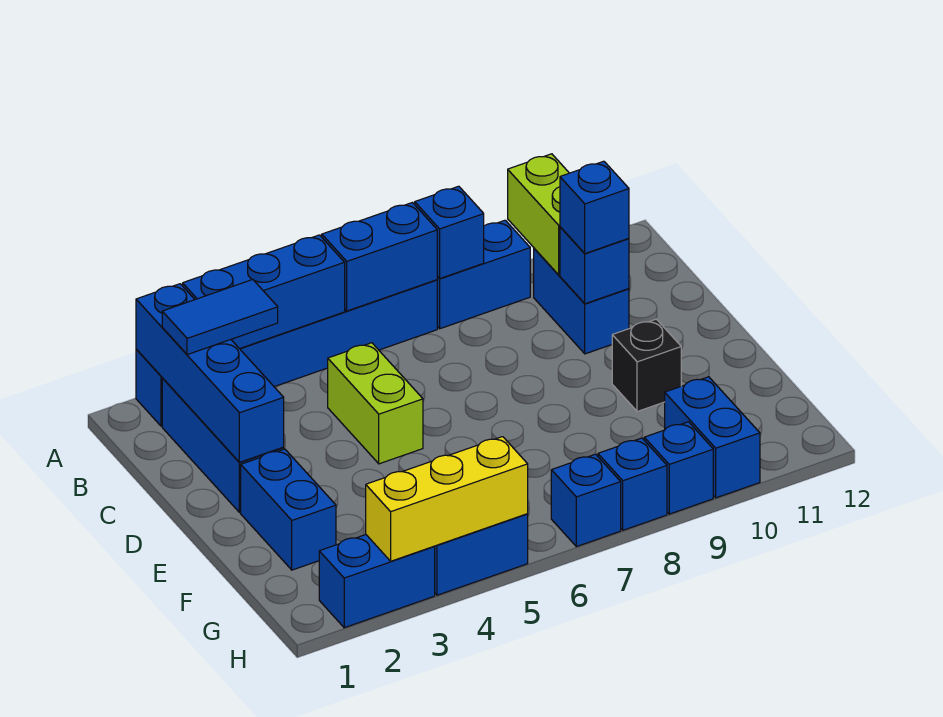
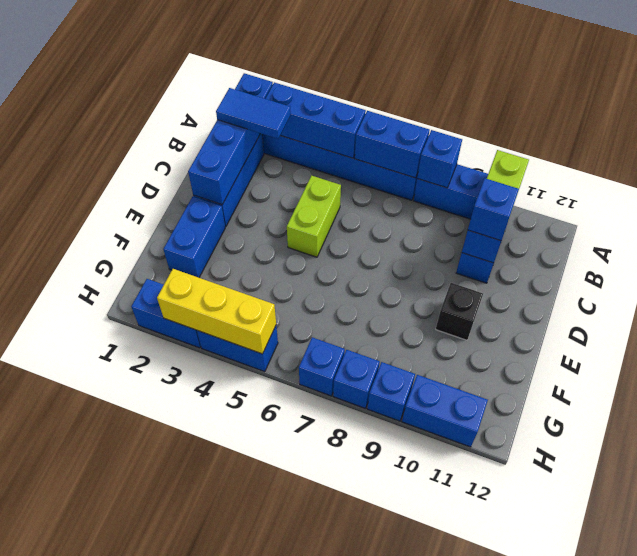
blue brick G10:H10 level 1 -> blue brick H10:H11 level 1

